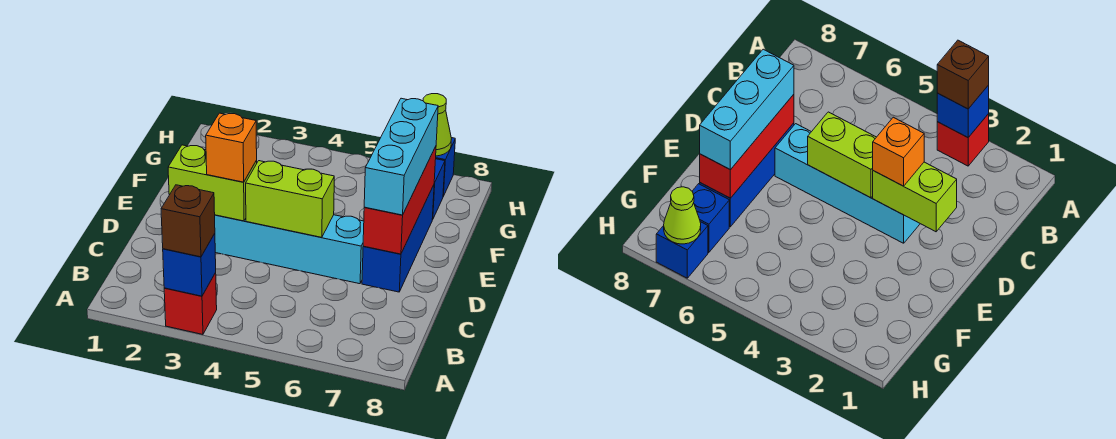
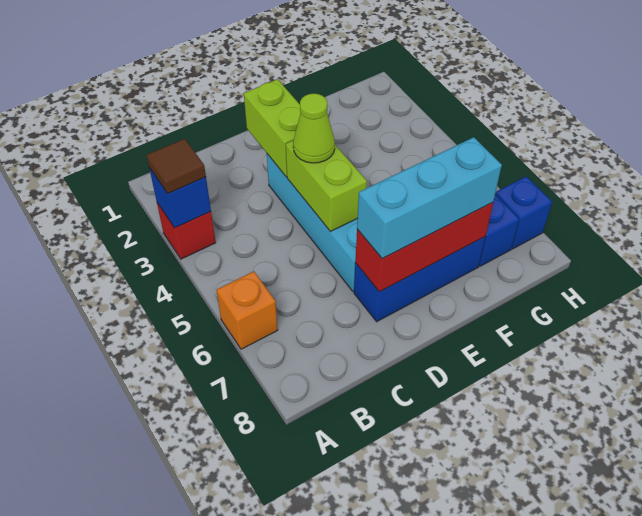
brown brick A3 level 3 -> brown tile A3 level 3
orange brick D3 level 3 -> orange brick A6 level 1
lime cone H7 level 2 -> lime cone D4 level 3

